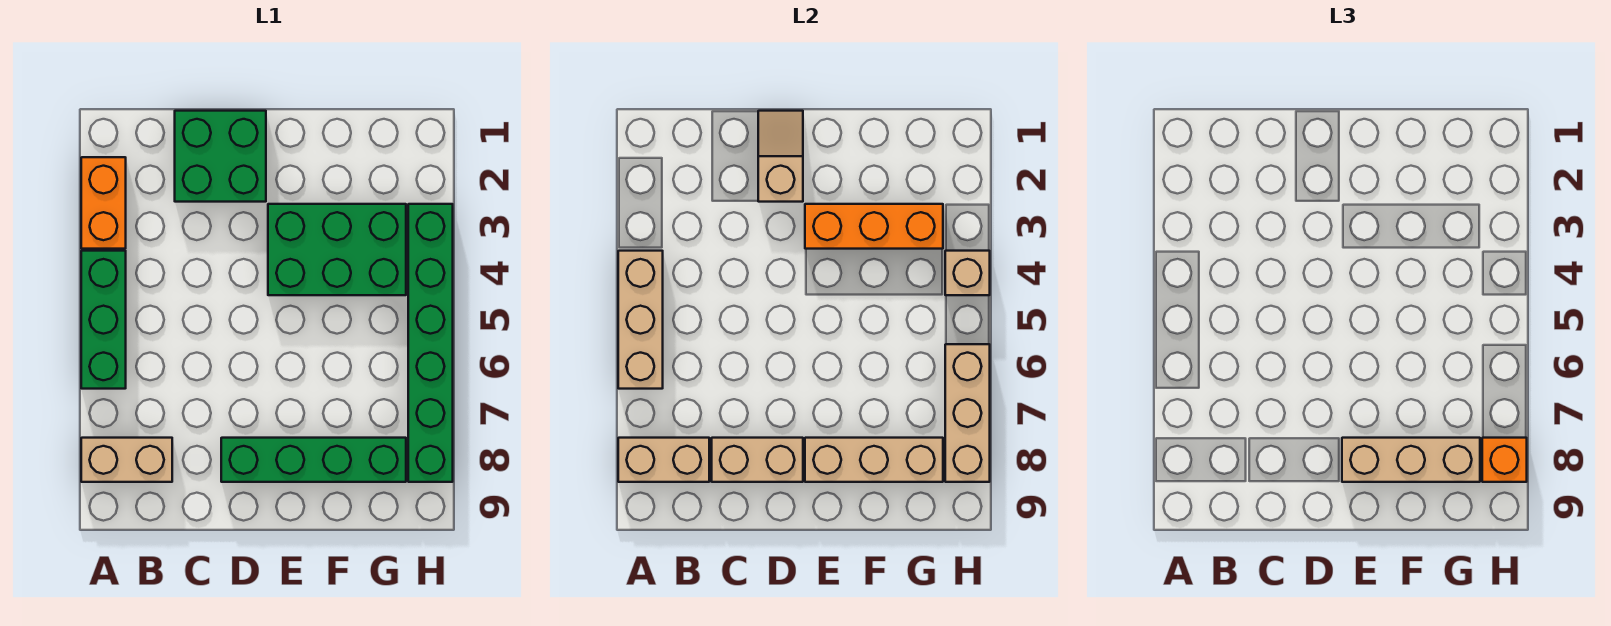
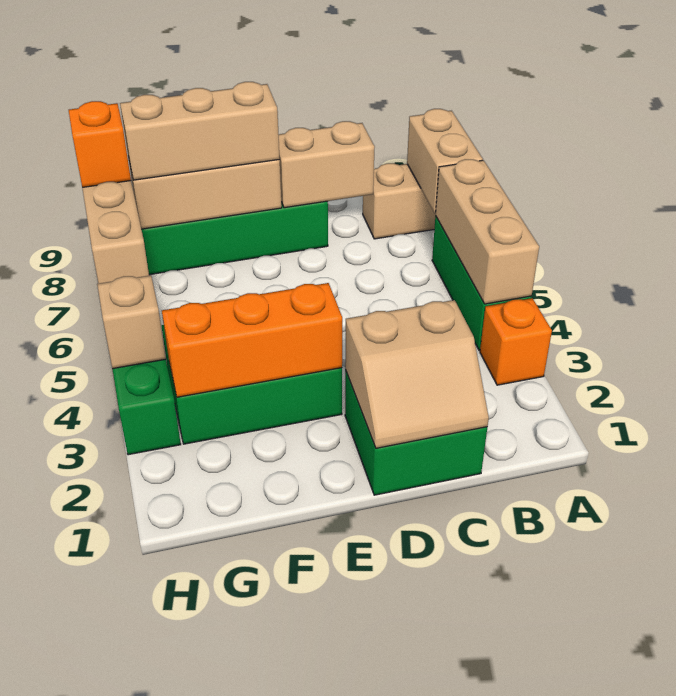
orange brick A2:A3 level 1 -> orange brick A3 level 1
tan brick A8:B8 level 2 -> tan brick A7:A8 level 2
tan slope D1:D2 level 2 top 2 -> tan slope C1:D2 level 2 top 2

